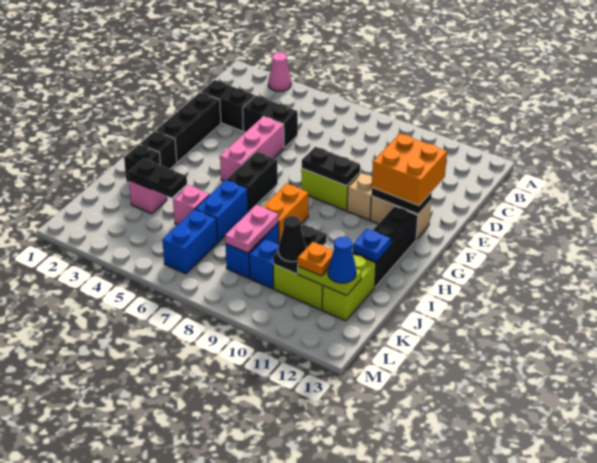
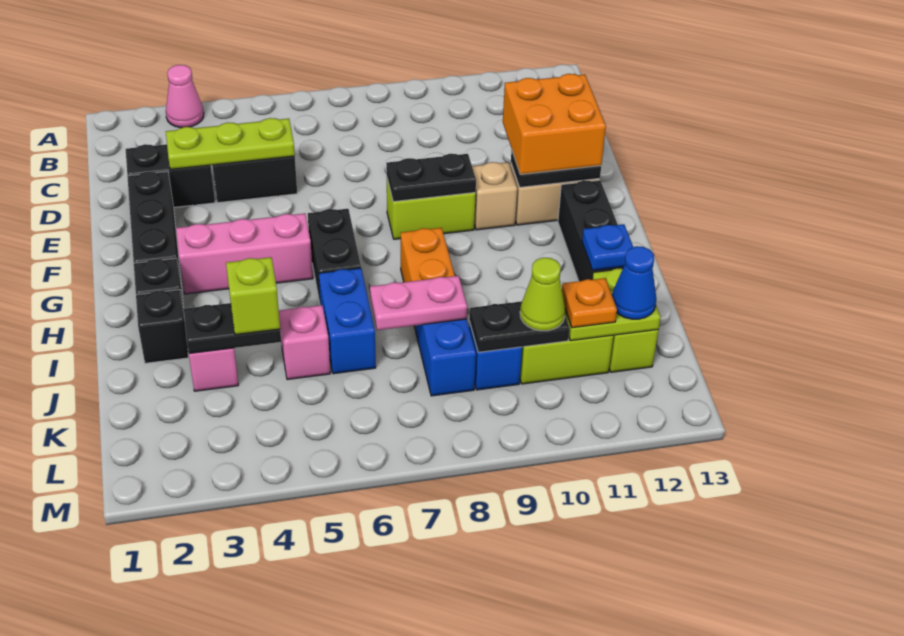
none -> lime plate D3:D5 level 2
pink brick E5:G5 level 1 -> pink brick G3:G5 level 1
none -> lime brick J4 level 3
pink plate J8:K8 level 2 -> pink plate J7:J8 level 2
black plate J10:K10 level 2 -> black plate K9:K10 level 2
blue brick K6:L6 level 1 -> none
black cone K10 level 3 -> lime cone K10 level 3

